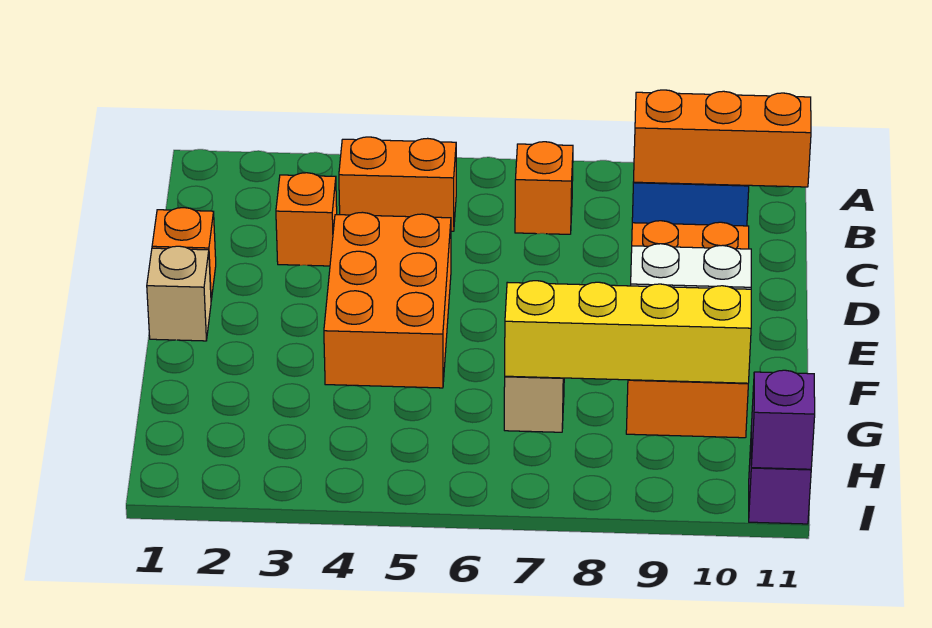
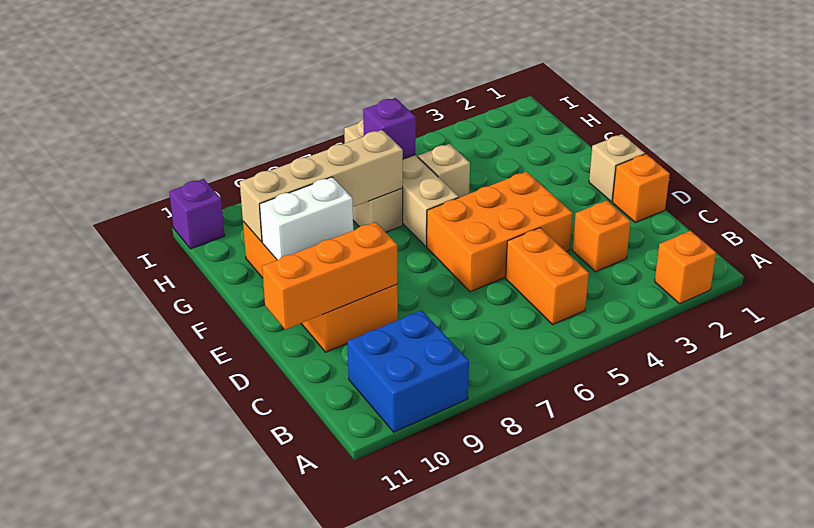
orange brick B4:B5 level 1 -> orange brick B5:C5 level 1
orange brick B7 level 1 -> orange brick A2 level 1
orange brick B9:B11 level 2 -> orange brick D9:D11 level 2
orange brick D4:F5 level 1 -> orange brick D4:E6 level 1
none -> tan brick F6:I6 level 1
none -> tan brick G5 level 1
yellow brick G7:G10 level 2 -> tan brick G7:G10 level 2
purple brick I11 level 2 -> purple brick H6 level 2

